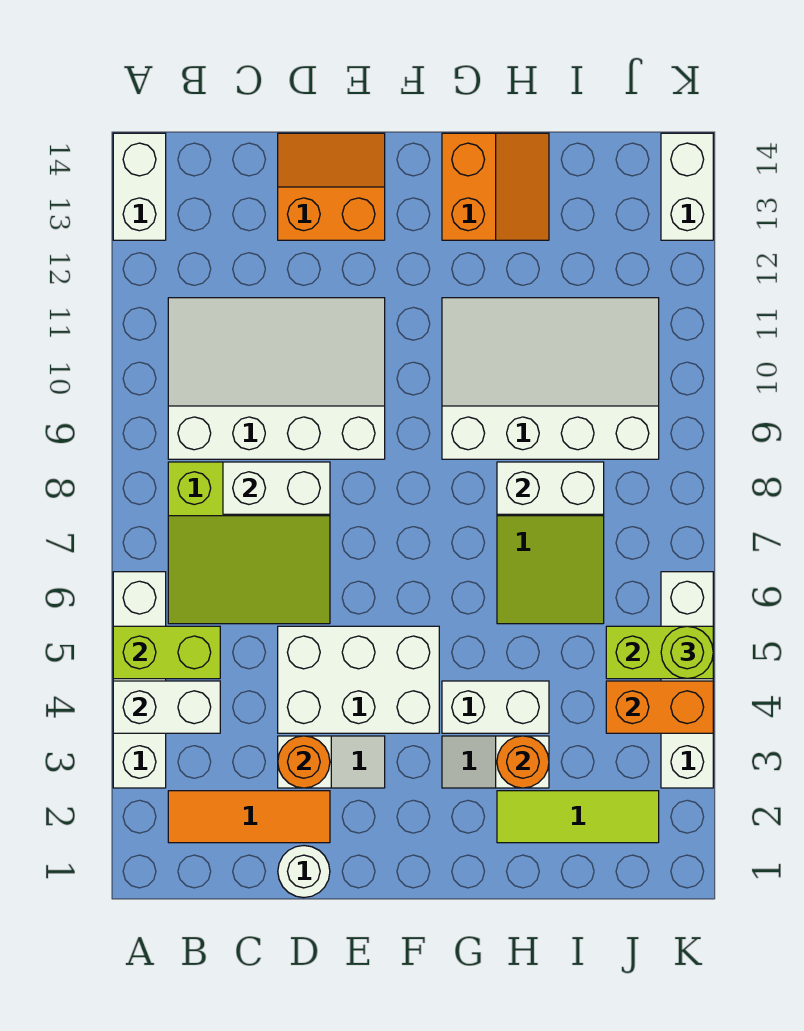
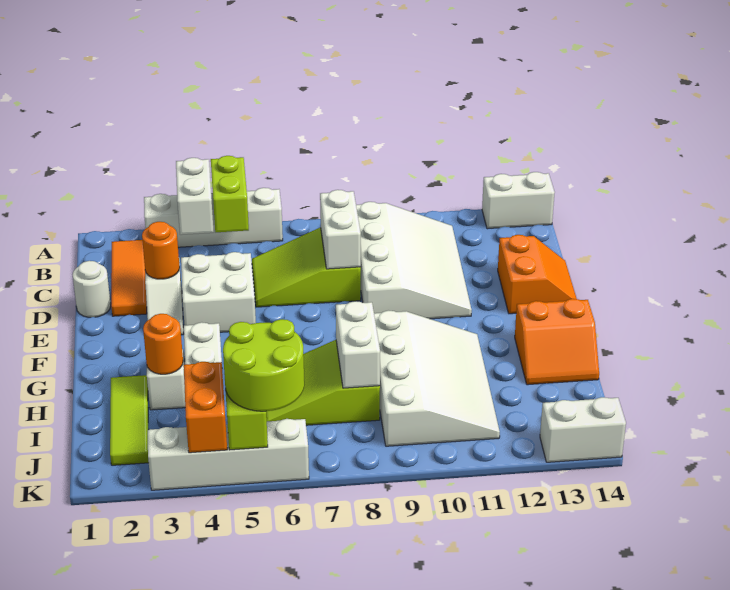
lime slope B6:D8 level 1 top 8 -> lime slope C6:D8 level 1 top 8
white brick D4:F5 level 1 -> white brick D4:E5 level 1
lime round brick K5 level 3 -> lime round brick J5:K6 level 3

